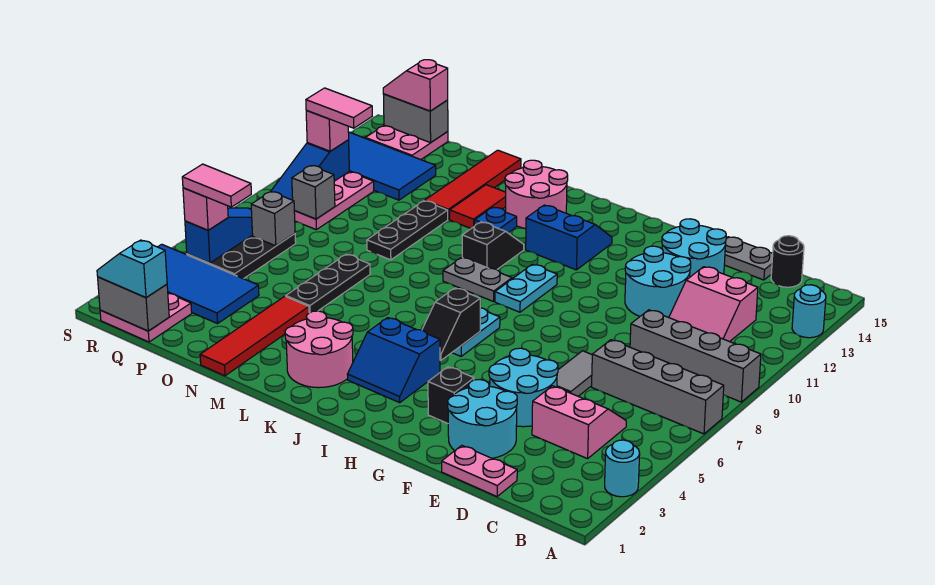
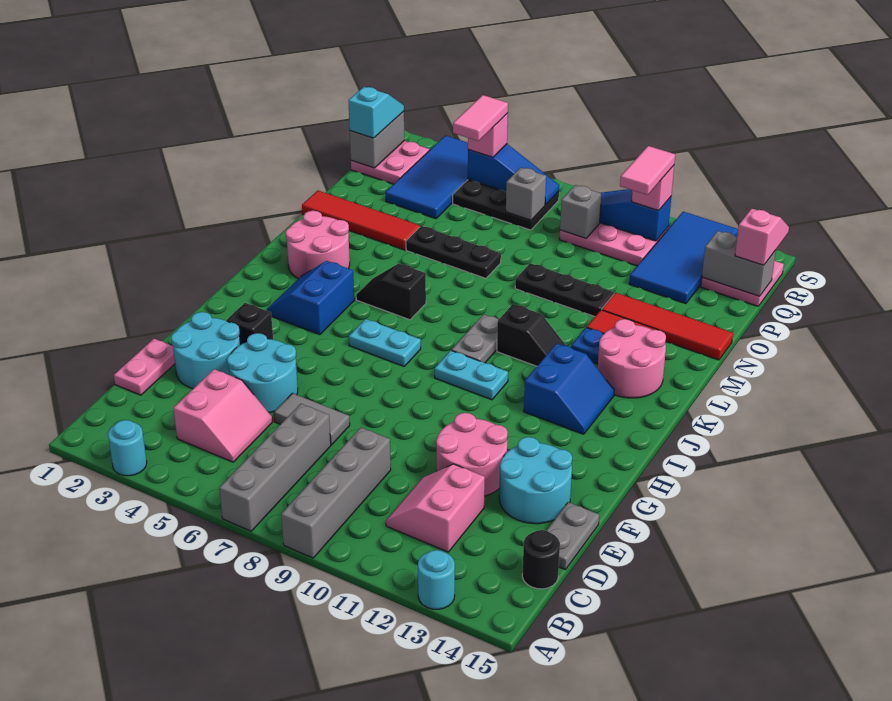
cyan round brick E11:F12 level 1 -> pink round brick E11:F12 level 1
black slope I5:I6 level 2 top 6 -> black slope K5:K6 level 1 top 6
grey brick Q15:R15 level 2 -> grey brick Q14:Q15 level 2

